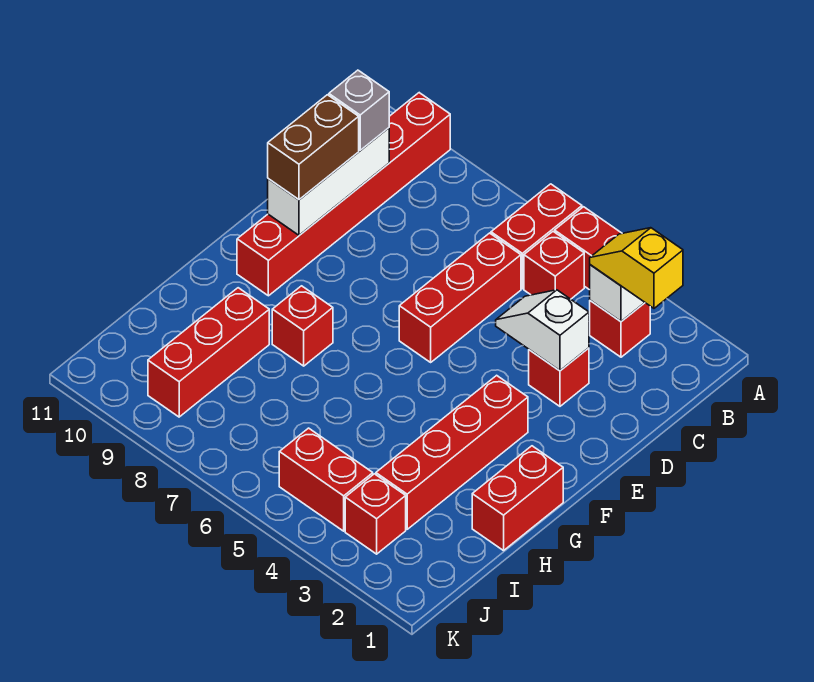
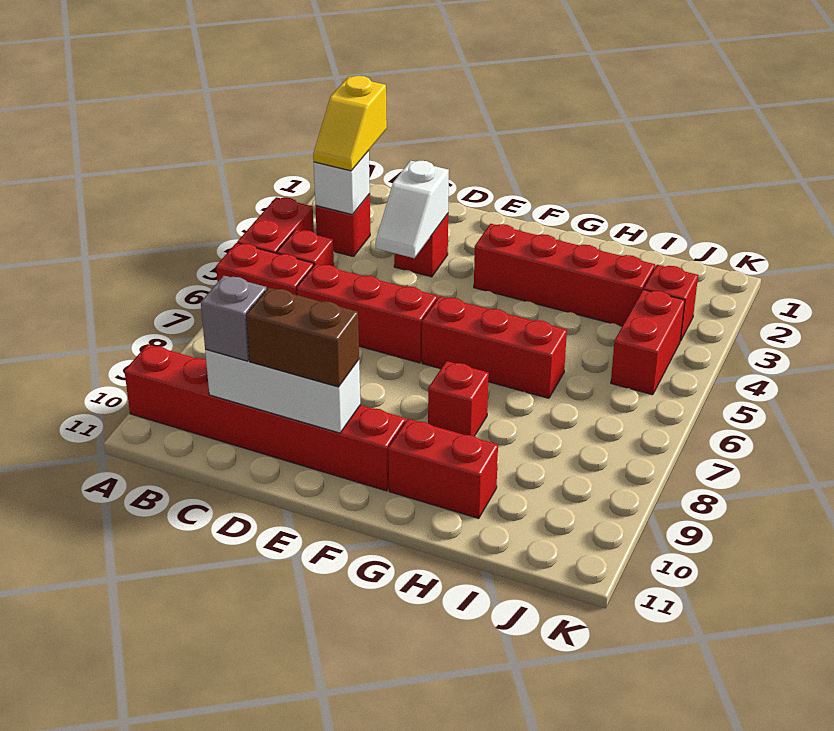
red brick G1:H1 level 1 -> red brick G10:H10 level 1
red brick H9:J9 level 1 -> red brick F6:H6 level 1

